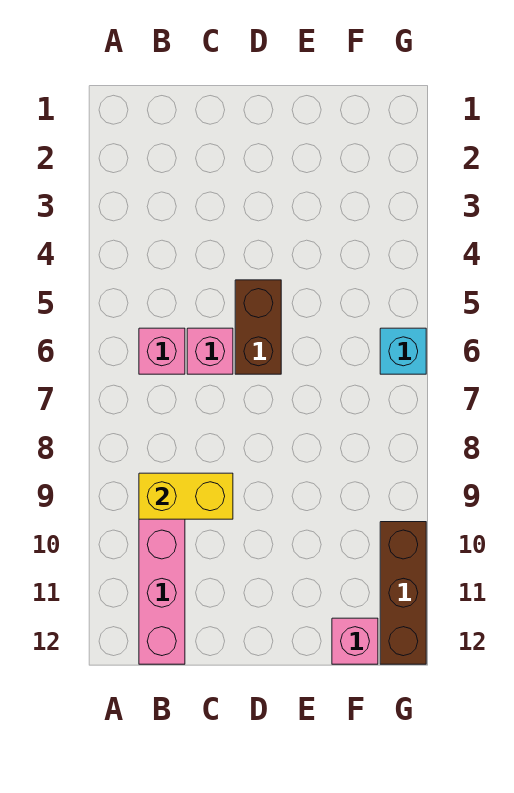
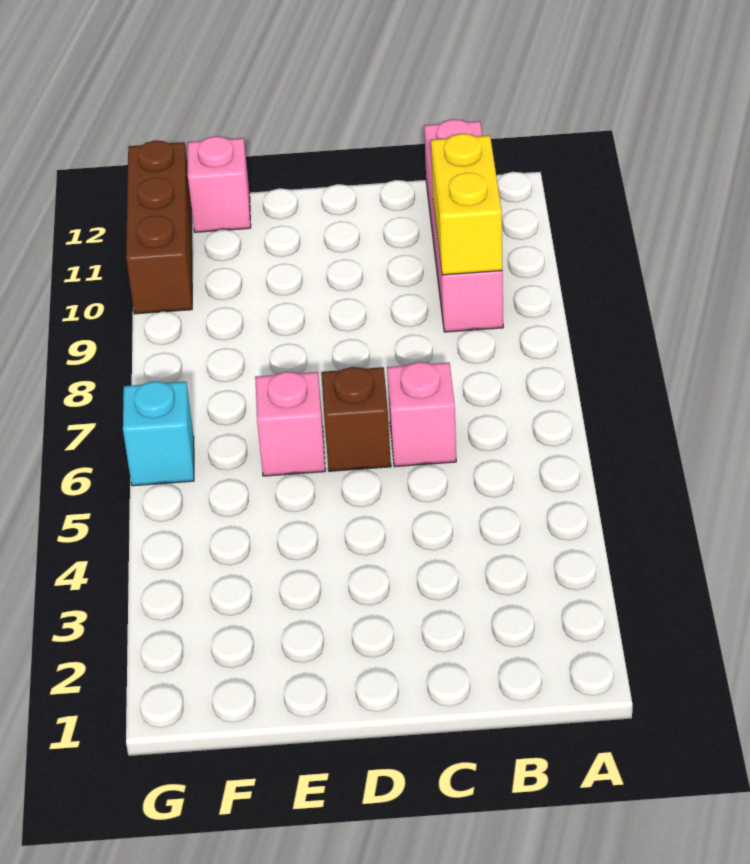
pink brick B6 level 1 -> pink brick E6 level 1
yellow brick B9:C9 level 2 -> yellow brick B9:B10 level 2
brown brick D5:D6 level 1 -> brown brick D6 level 1

